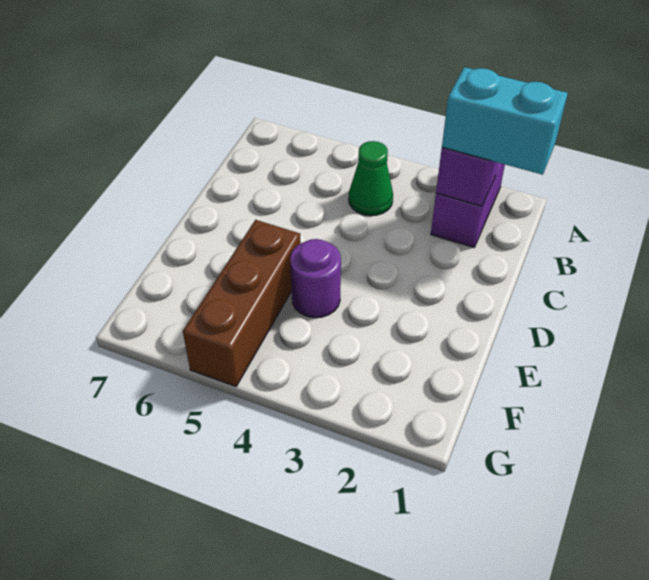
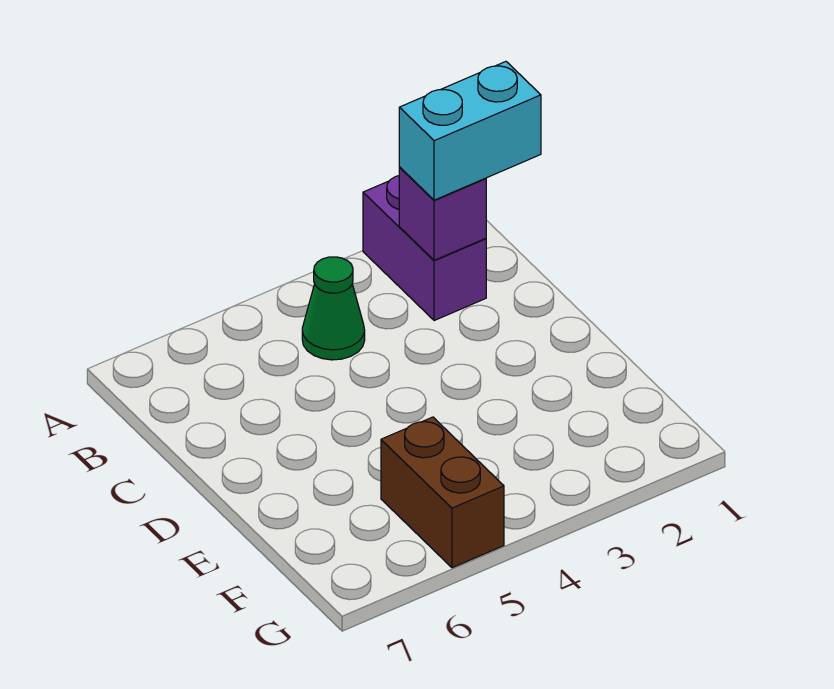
purple round brick E4 level 1 -> none
brown brick E5:G5 level 1 -> brown brick F5:G5 level 1

